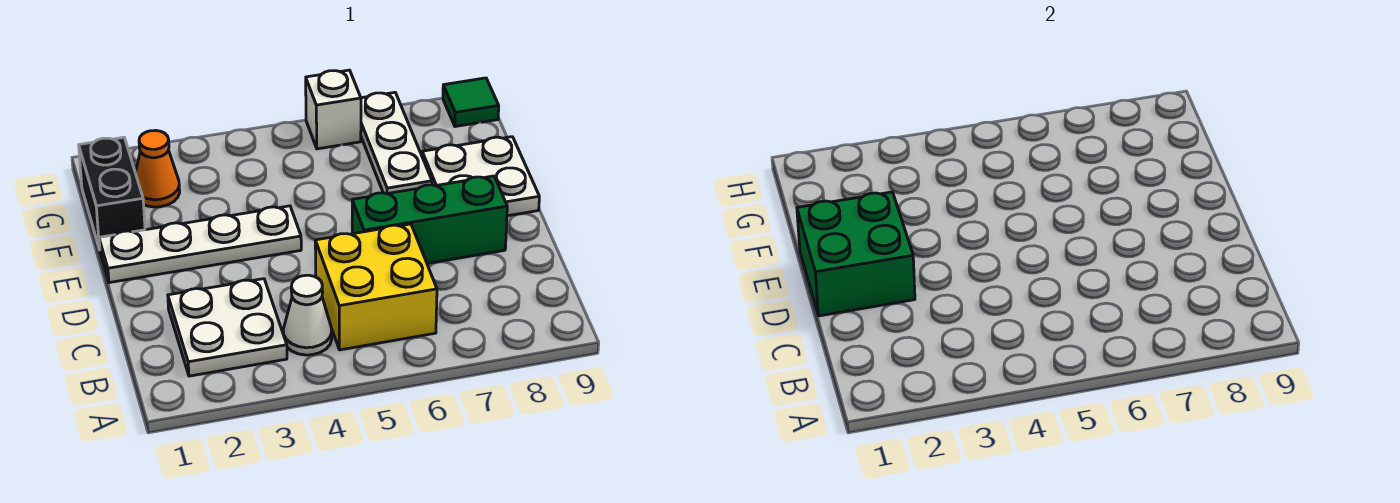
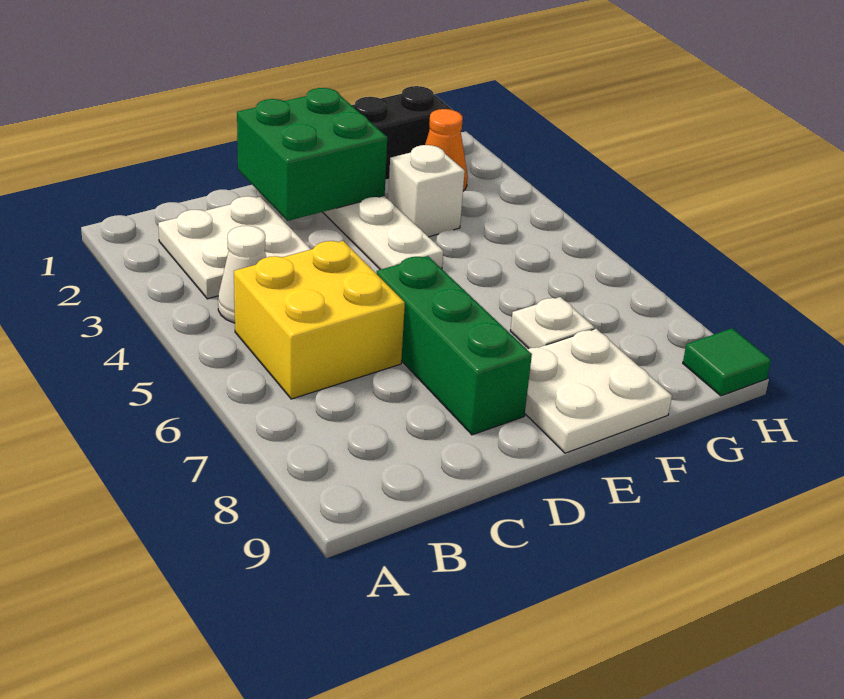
white plate F7:H7 level 1 -> white plate F7 level 1
white brick H6 level 1 -> white brick F3 level 1

